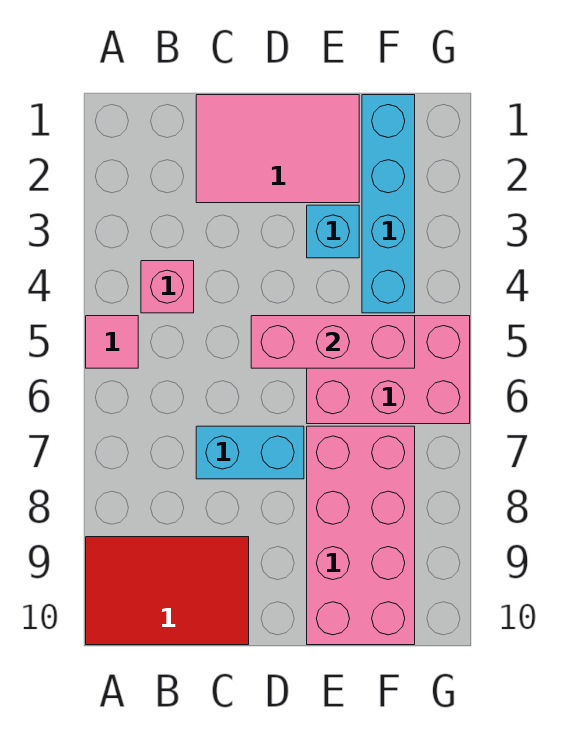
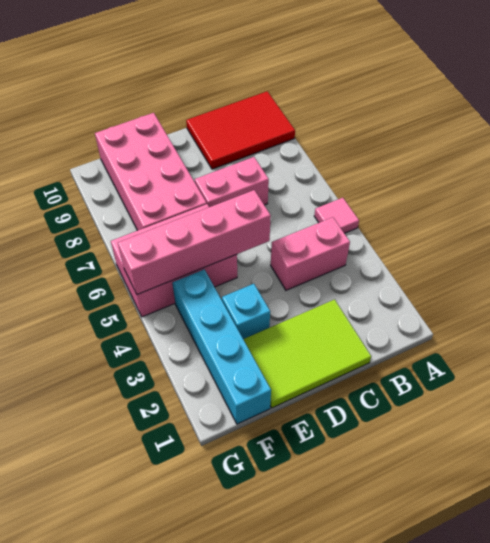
pink brick B4 level 1 -> pink brick B4:C4 level 1
pink tile C1:E2 level 1 -> lime tile C1:E2 level 1
cyan brick C7:D7 level 1 -> pink brick C7:D7 level 1
pink brick D5:F5 level 2 -> pink brick D5:G5 level 2

